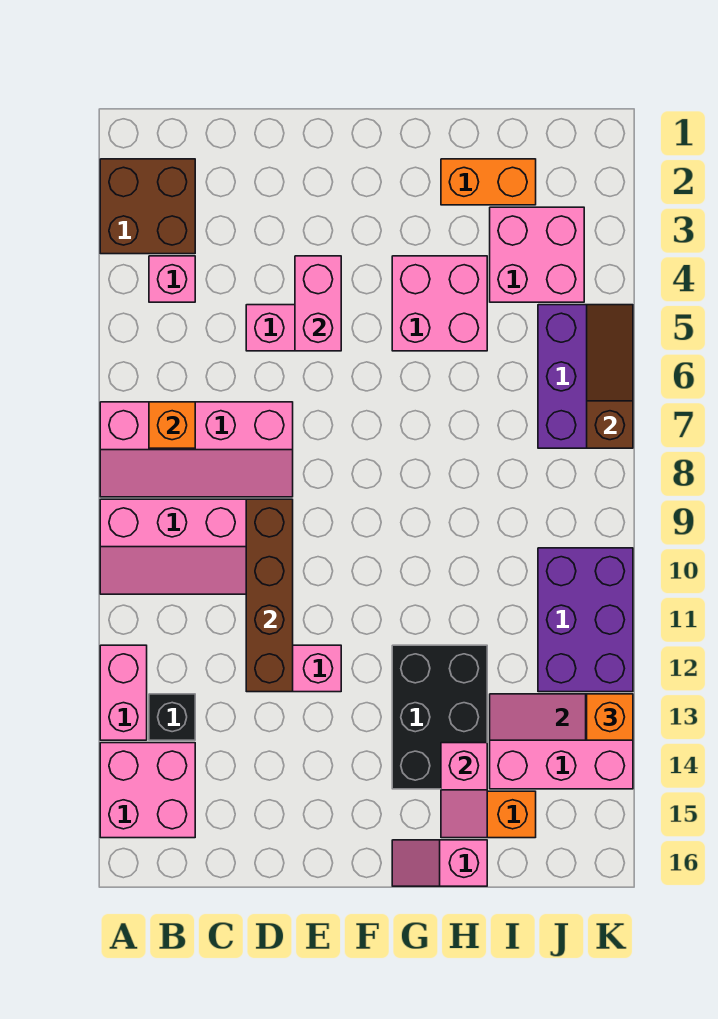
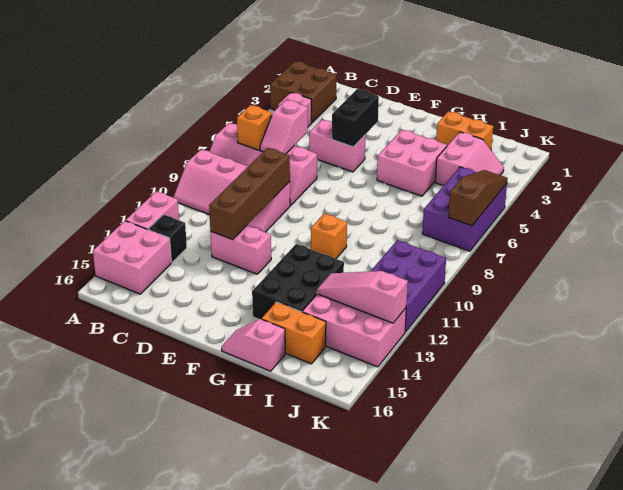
pink brick E4:E5 level 2 -> black brick E4:E5 level 2
pink slope H14:H15 level 2 top 14 -> pink slope C6:C7 level 2 top 6
pink brick I3:J4 level 1 -> pink slope I3:J4 level 1 top I
orange brick K13 level 3 -> orange brick G10 level 1

